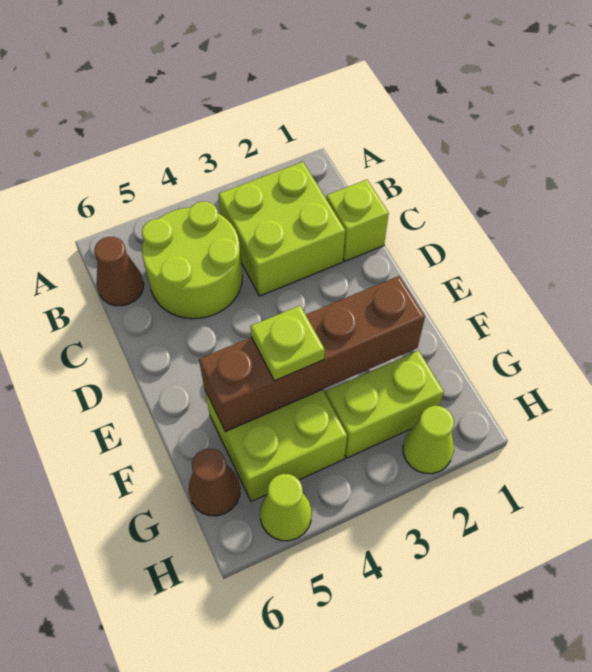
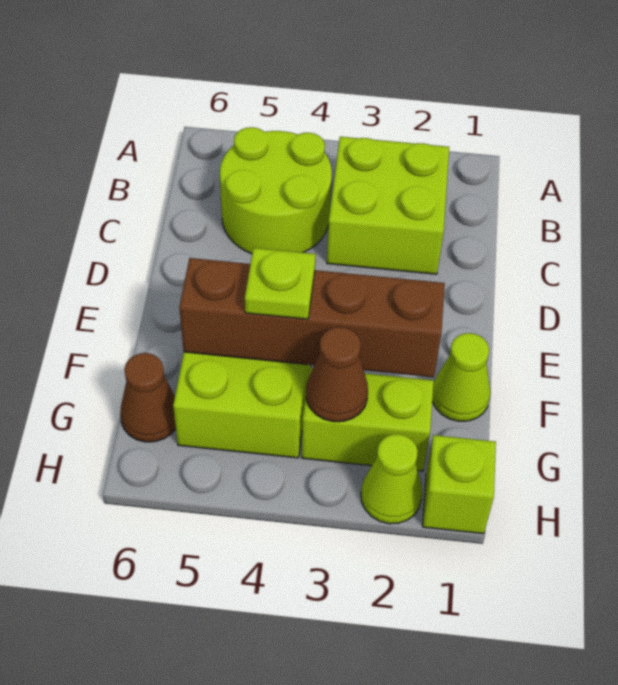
brown cone B6 level 1 -> brown cone G3 level 2
lime brick C1 level 1 -> lime brick H1 level 1
lime cone H5 level 1 -> lime cone F1 level 1

